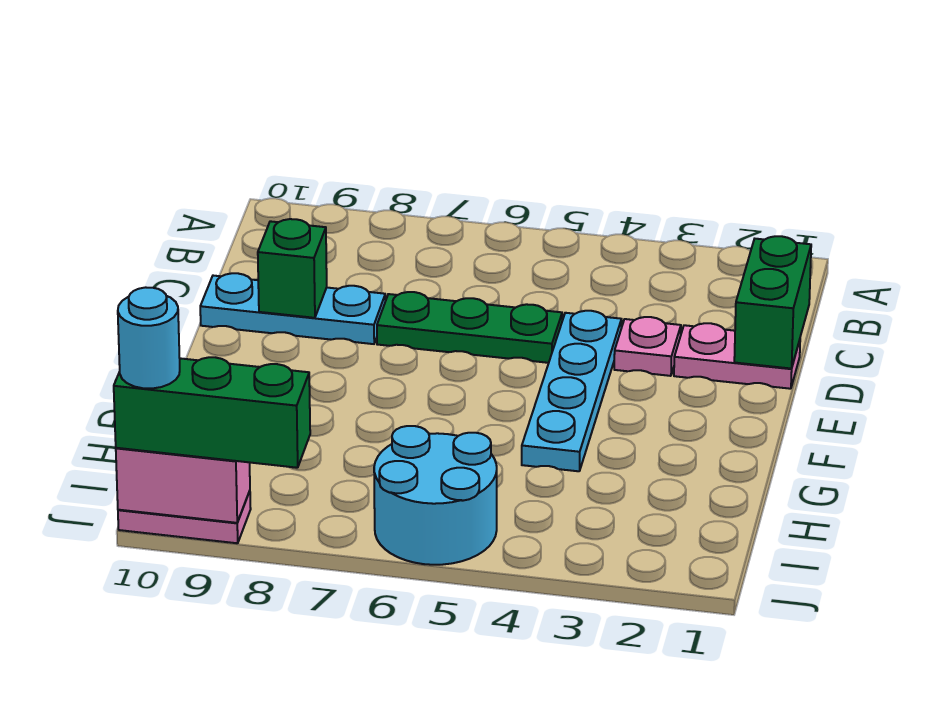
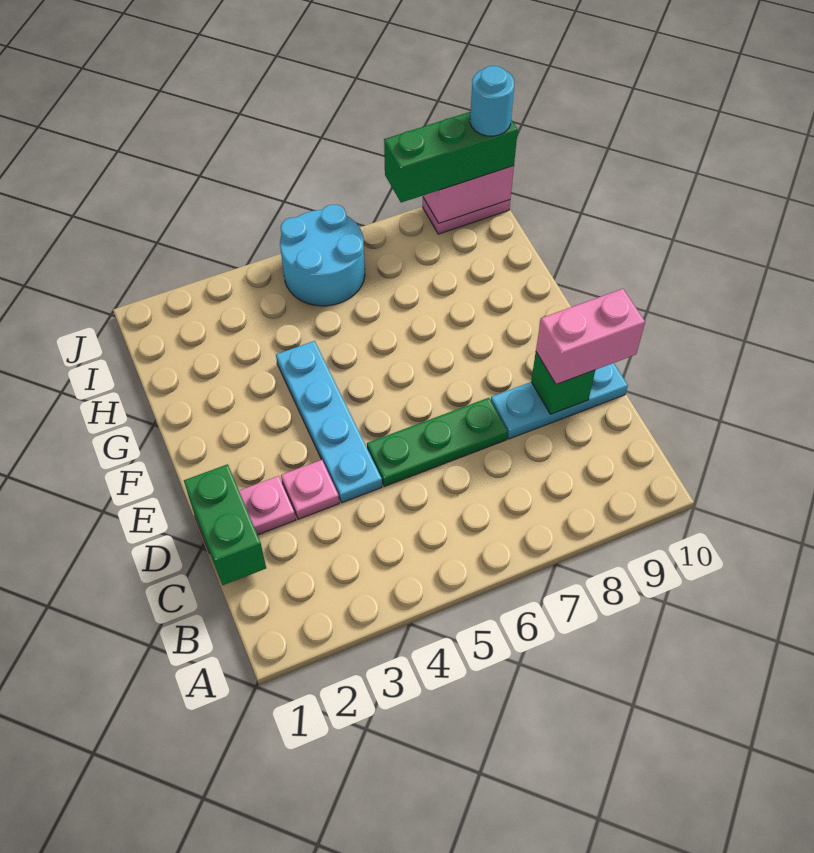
none -> pink brick D9:D10 level 3

